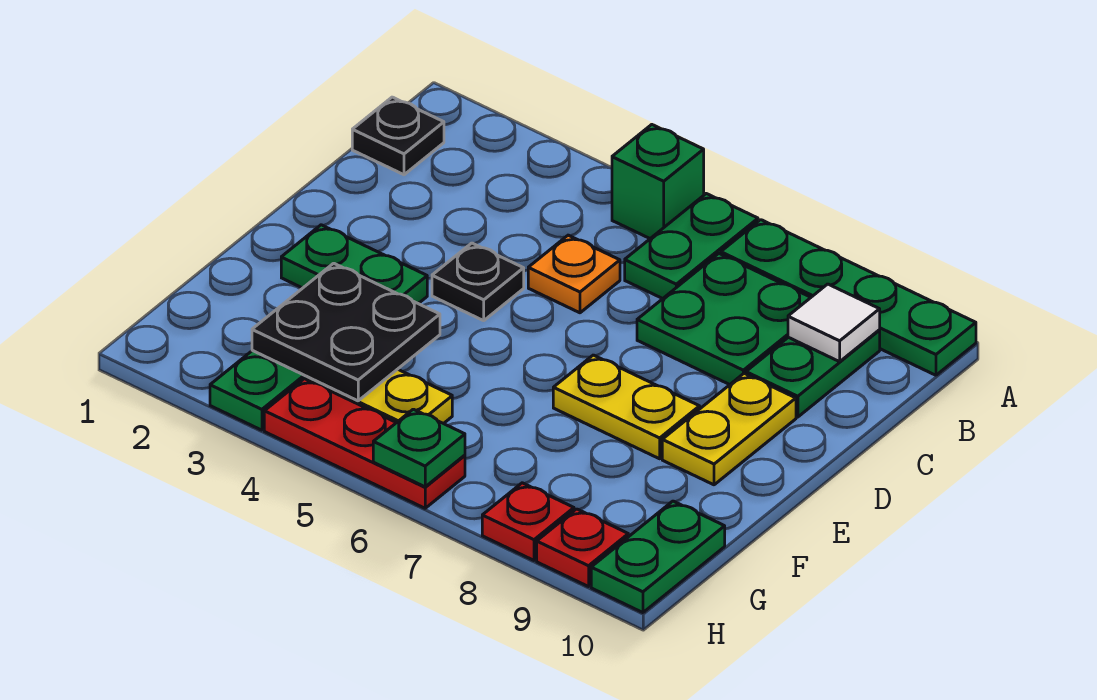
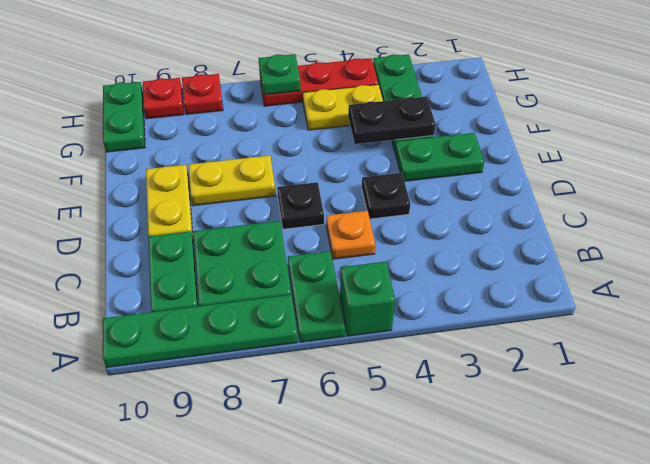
black plate B1 level 1 -> black plate D6 level 1
white tile B9 level 2 -> none
black plate F3:G4 level 2 -> black plate F3:F4 level 2

